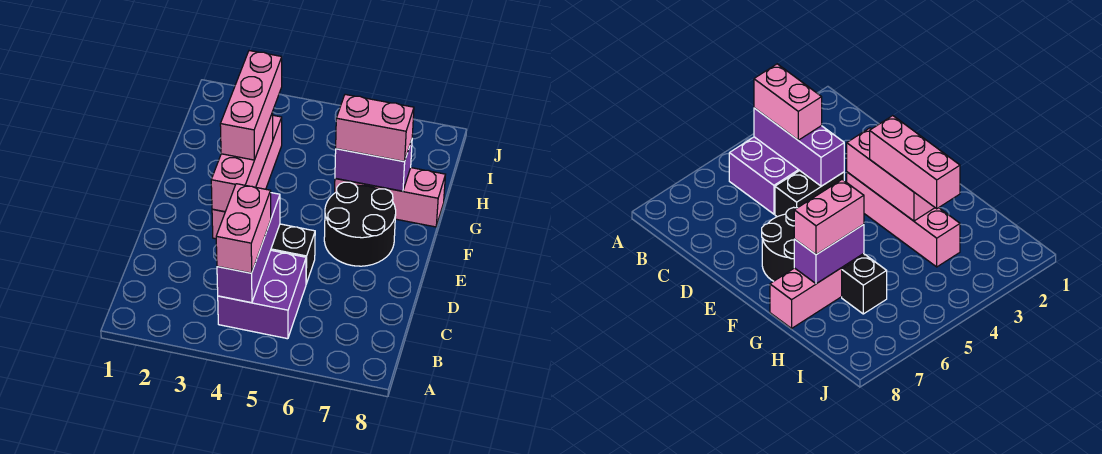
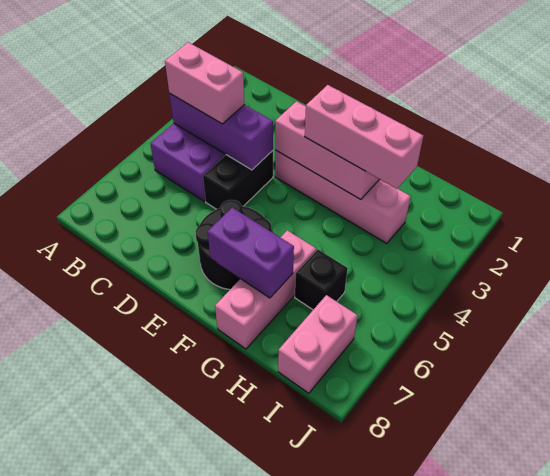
purple brick G6:G7 level 2 -> purple brick F7:G7 level 2
pink brick G6:G7 level 3 -> pink brick I7:I8 level 1

